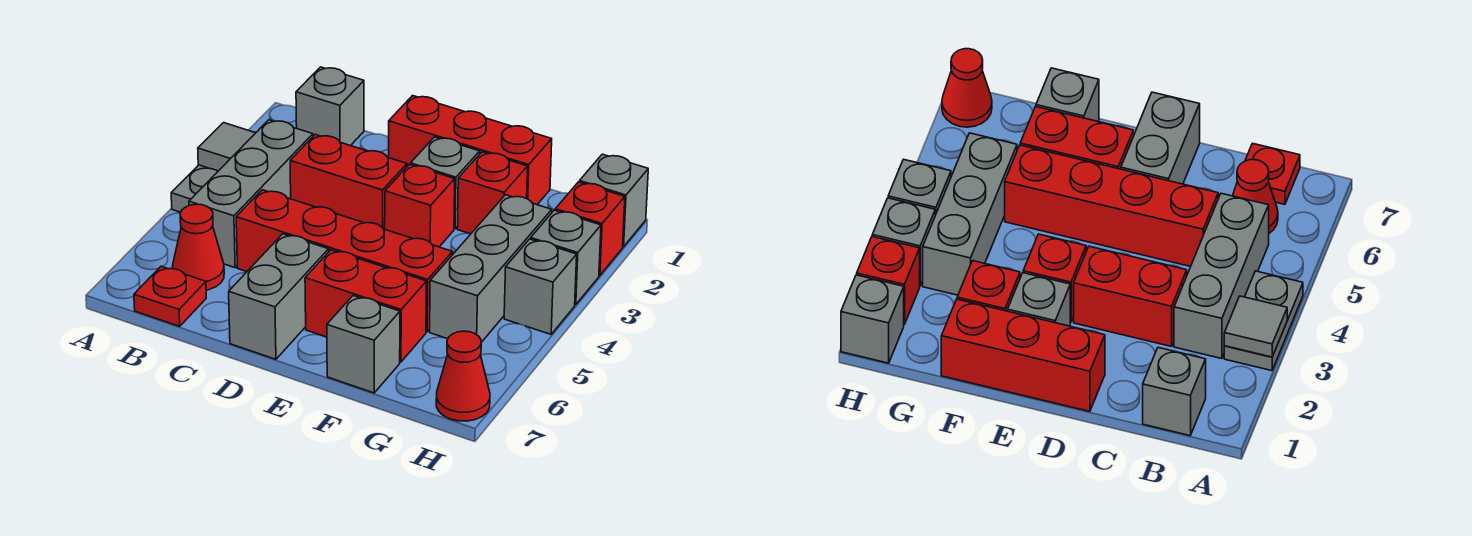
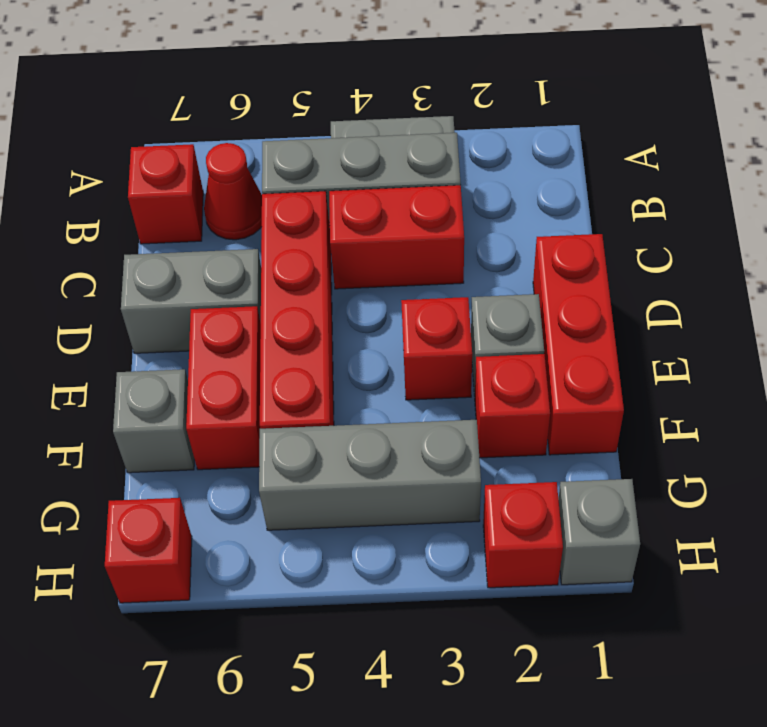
grey tile A3 level 2 -> none
grey brick B1 level 1 -> none
red plate B7 level 1 -> red brick B7 level 1
red brick C3:D3 level 1 -> red brick C3:C4 level 1
grey brick H3 level 1 -> none
grey brick H4 level 1 -> none
red cone H7 level 1 -> red brick H7 level 1

